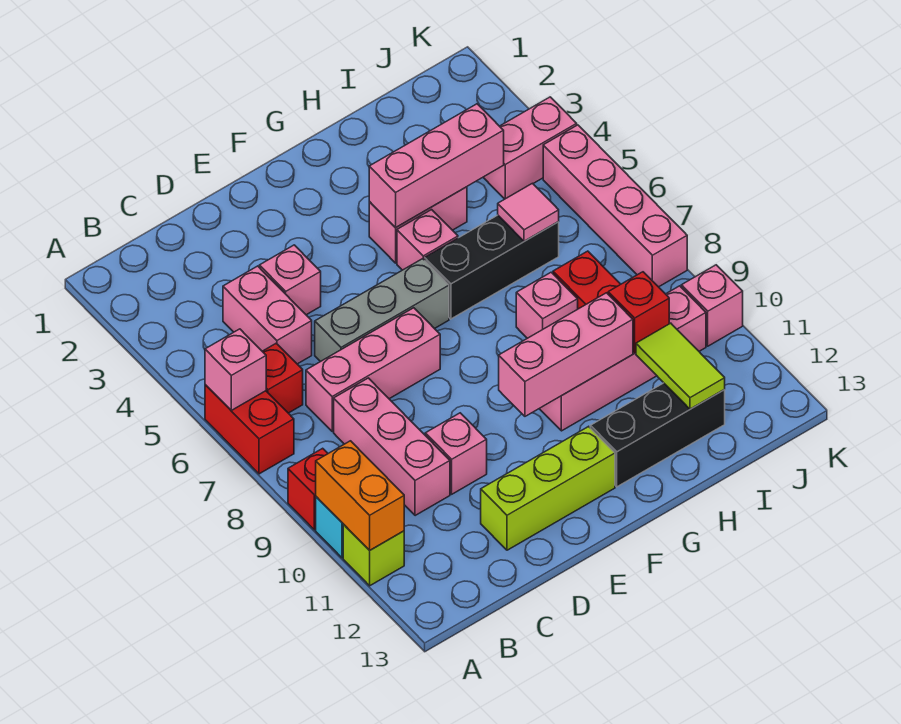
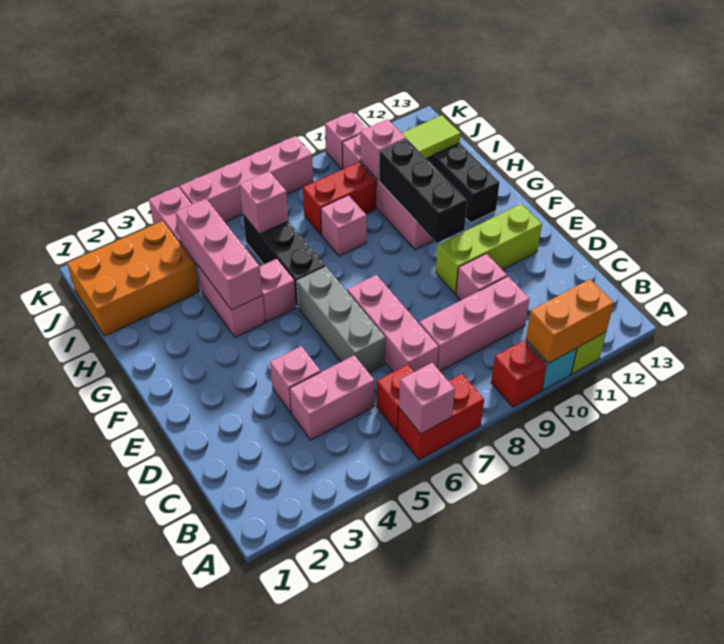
lime brick D12:F12 level 1 -> lime brick E10:E12 level 1
pink brick F10:H10 level 2 -> black brick F10:H10 level 2
none -> orange brick I1:J3 level 1
pink tile I6 level 2 -> pink brick I6 level 2
red brick I10 level 2 -> pink brick I10 level 2

